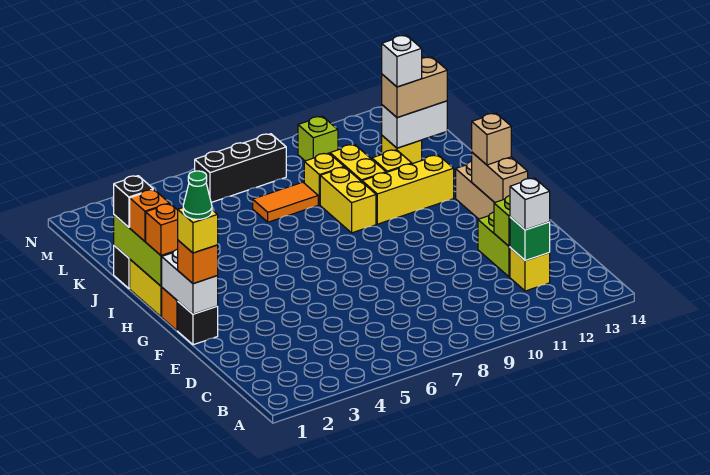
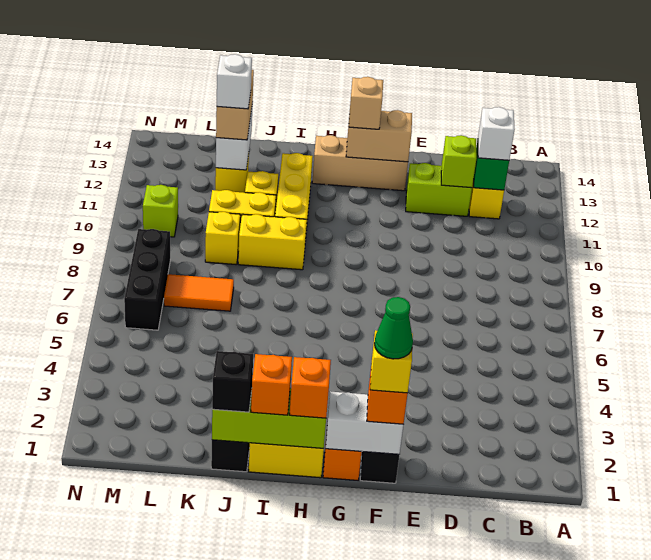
orange tile K7:K8 level 1 -> orange tile K7:L7 level 1

